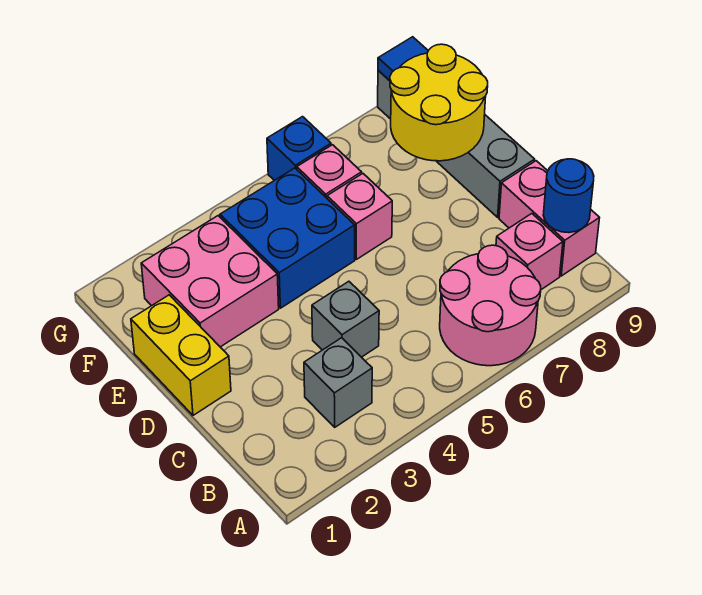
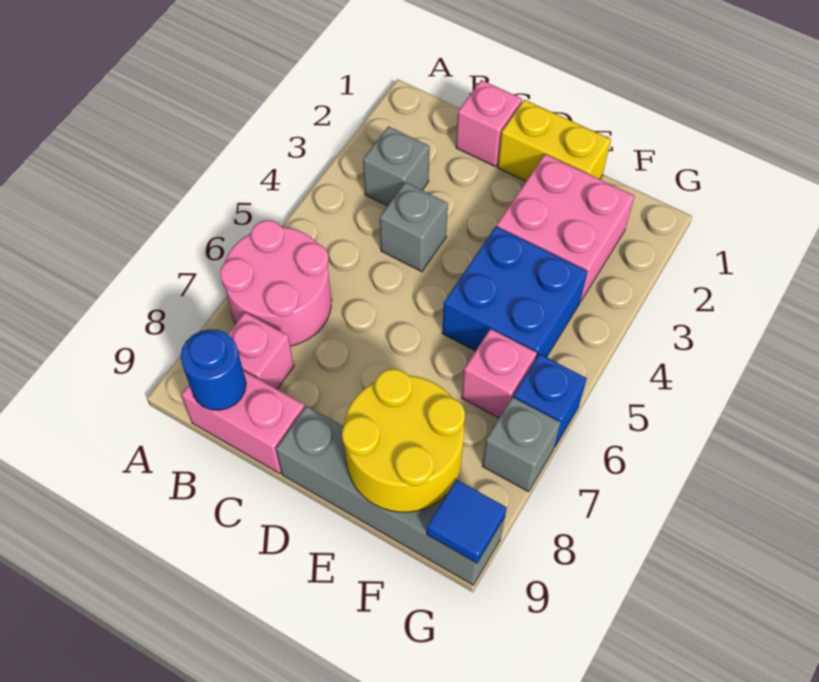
pink brick E6 level 1 -> pink brick C1 level 1
none -> grey brick G7 level 1

